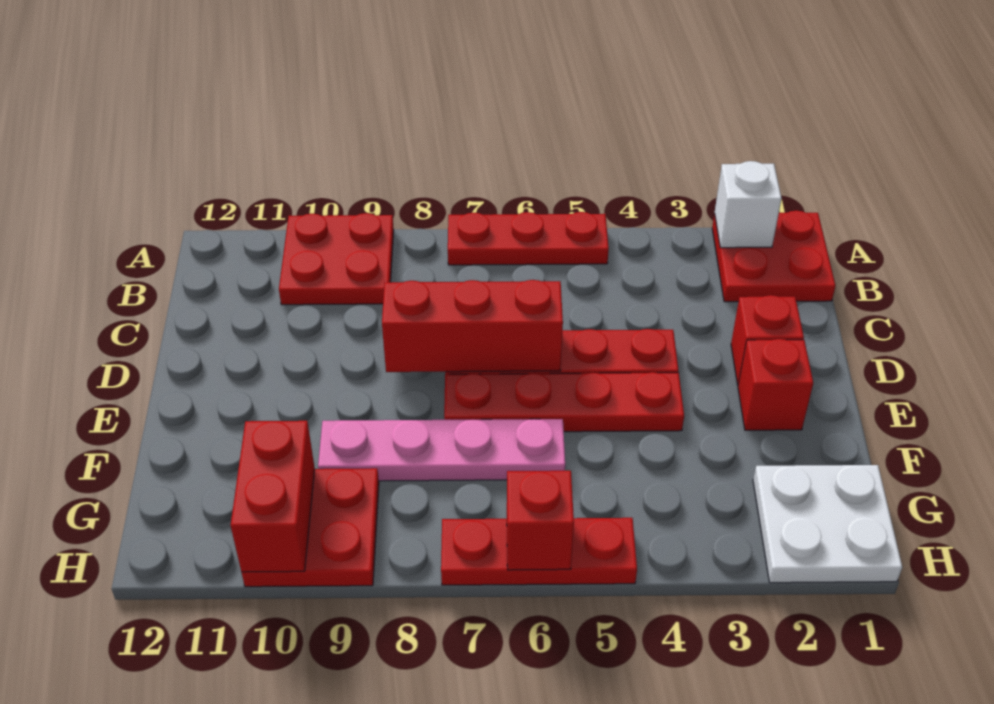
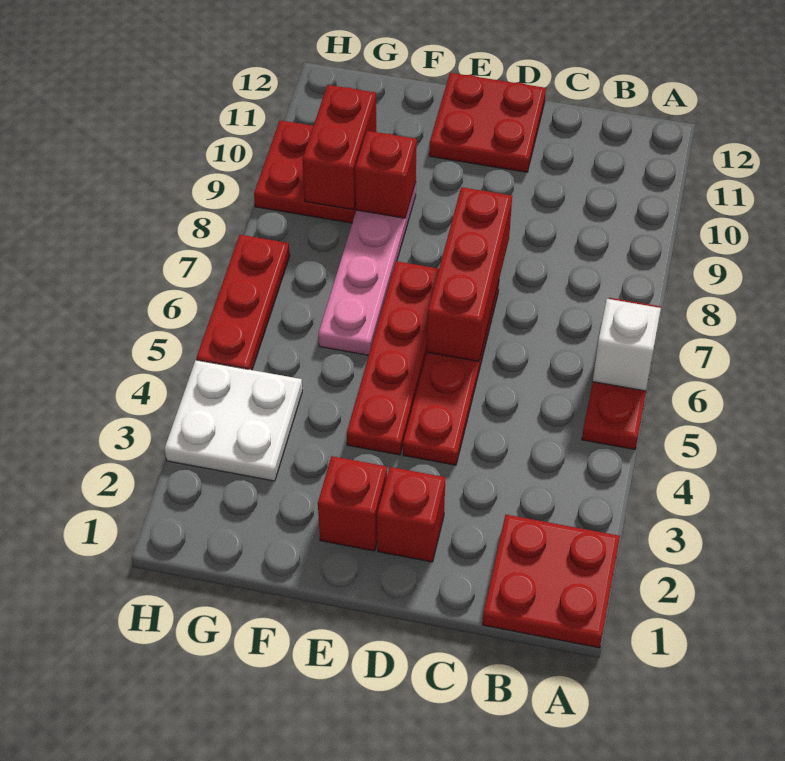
white brick A2 level 2 -> white brick A6 level 2
red plate A9:B10 level 1 -> red plate D11:E12 level 1
white plate G1:H2 level 1 -> white plate G3:H4 level 1
red brick G10:H10 level 2 -> red brick G9:G10 level 2
red brick H6 level 2 -> red brick F9 level 2

